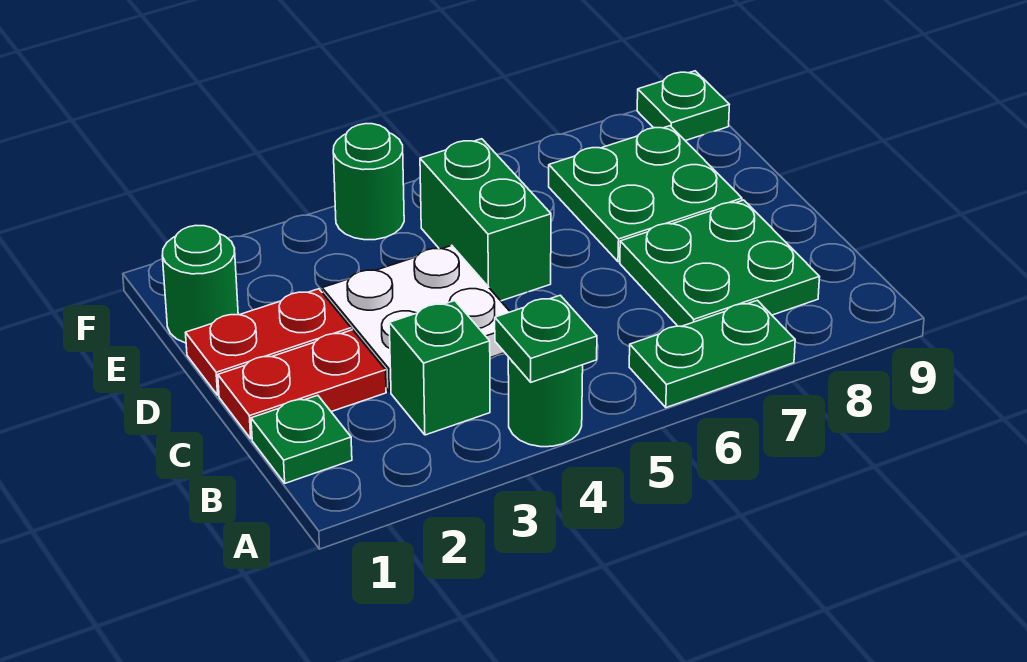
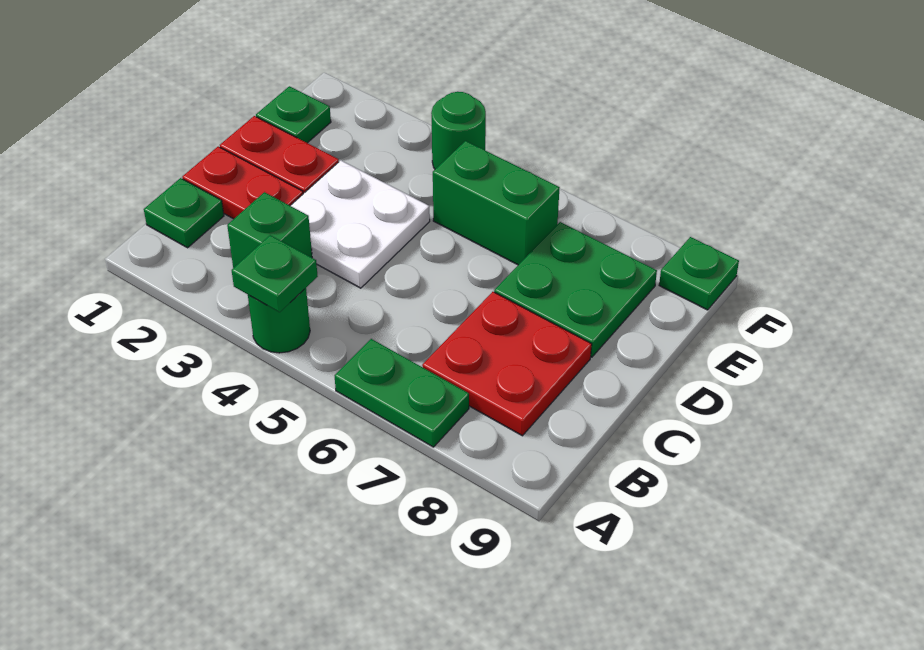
green plate B7:C8 level 1 -> red plate B7:C8 level 1
green brick D5:E5 level 1 -> green brick E5:E6 level 1
green round brick E1 level 1 -> green plate E1 level 1

